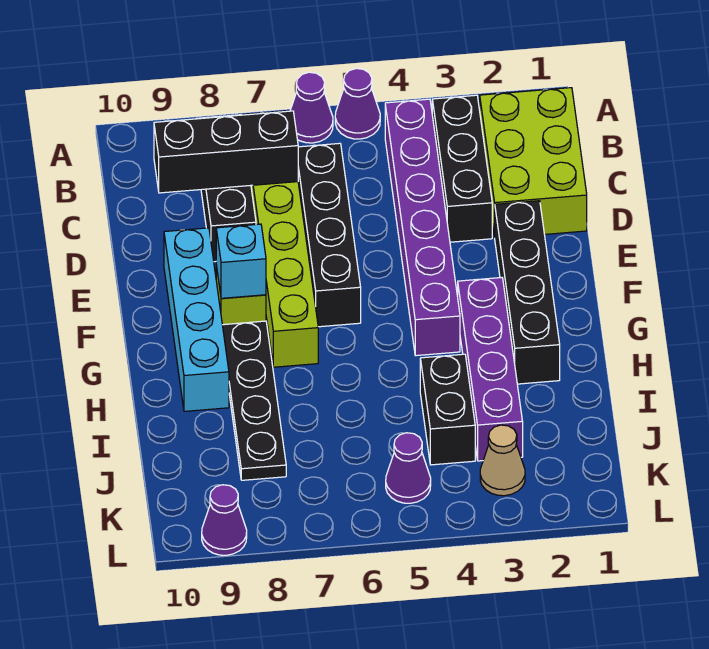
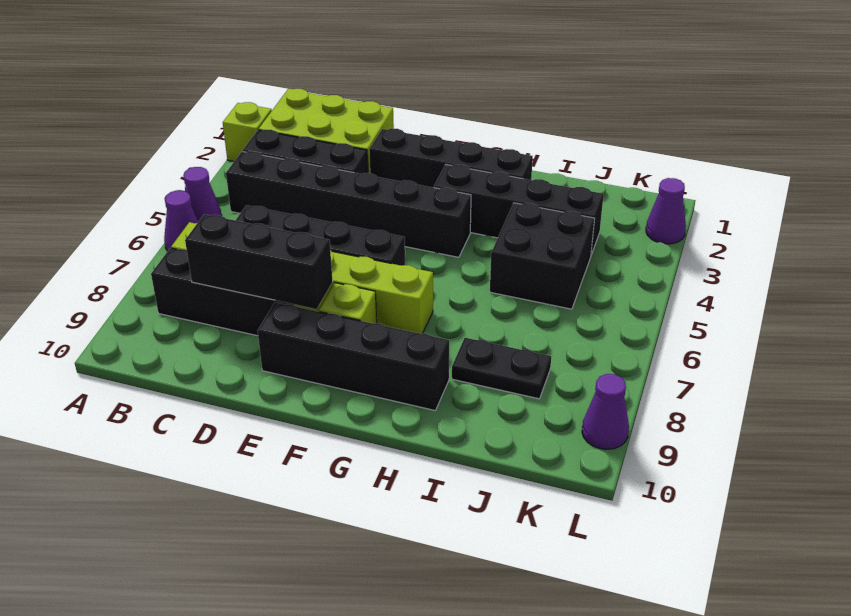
none -> lime brick A2 level 1
purple brick B4:G4 level 1 -> black brick B4:G4 level 1
black brick C7:C9 level 2 -> black brick C8:E8 level 2
cyan brick E9:H9 level 1 -> black brick E9:H9 level 1
cyan brick F8 level 2 -> none
purple brick G3:J3 level 1 -> black brick G3:J3 level 1
black plate G8:J8 level 1 -> black plate I8:J8 level 1
black brick I4:J4 level 1 -> black brick I4:J5 level 1
tan cone K3 level 1 -> none
purple cone K5 level 1 -> purple cone L2 level 1

